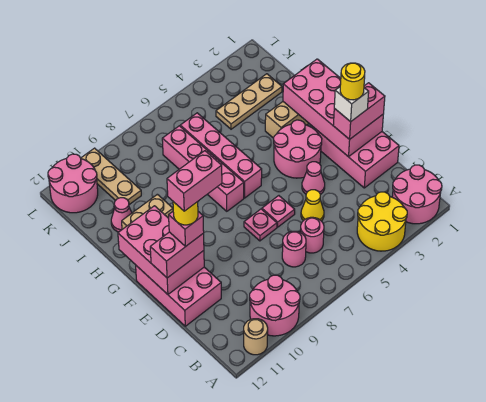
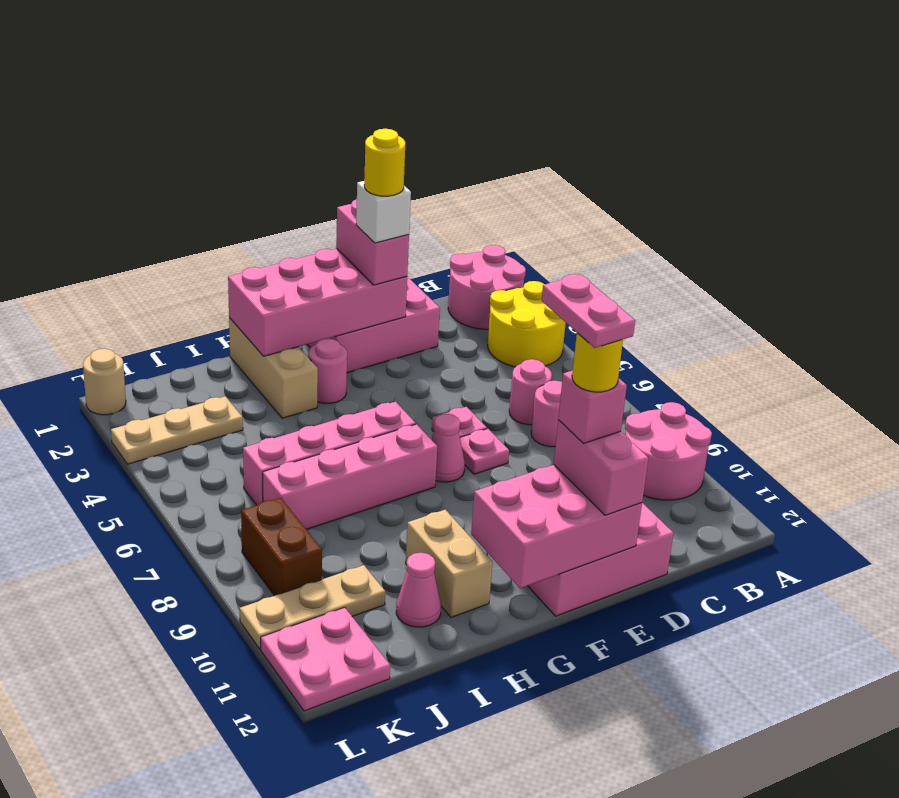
tan round brick A11 level 1 -> tan round brick L1 level 1
yellow cone D5 level 1 -> none
pink cone E4 level 1 -> pink cone F7 level 1
pink brick E10:E11 level 6 -> pink plate E10:E11 level 6
pink round brick F3:G4 level 1 -> pink round brick G3 level 1
tan plate J2:J4 level 1 -> tan plate J3:L3 level 1
none -> brown brick K8:K9 level 1
pink round brick K11:L12 level 1 -> pink plate K11:L12 level 1

